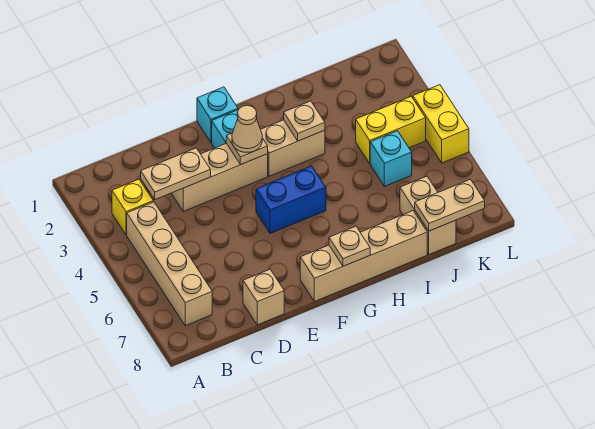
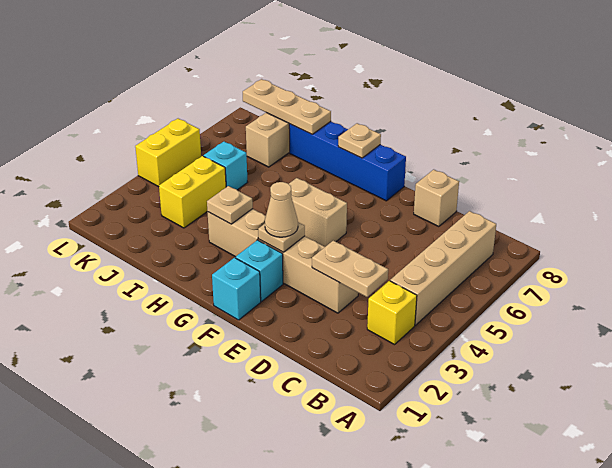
blue brick F5:G5 level 1 -> tan brick F5:G5 level 1
tan brick F8:I8 level 1 -> blue brick F8:I8 level 1
yellow brick J4:K4 level 1 -> yellow brick J3:J4 level 1
tan plate J8:K8 level 2 -> tan plate I8:K8 level 2

